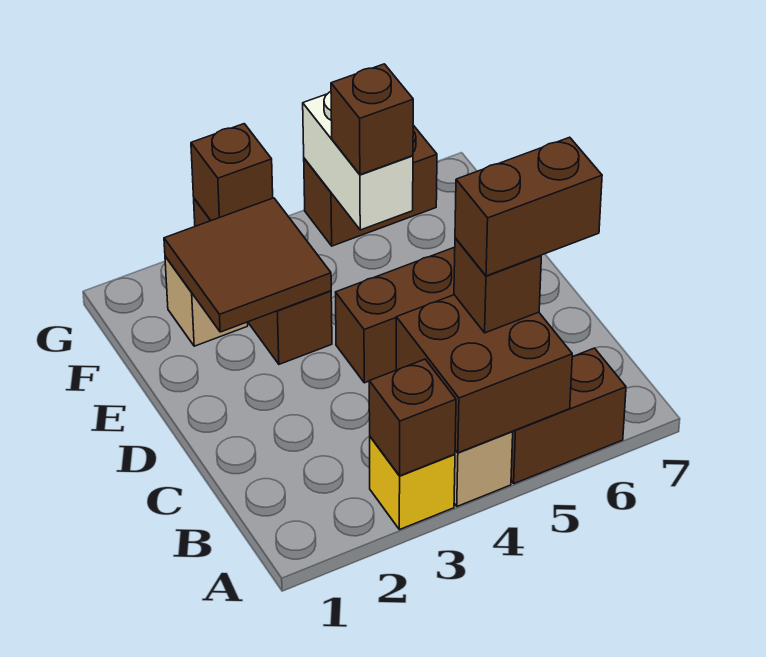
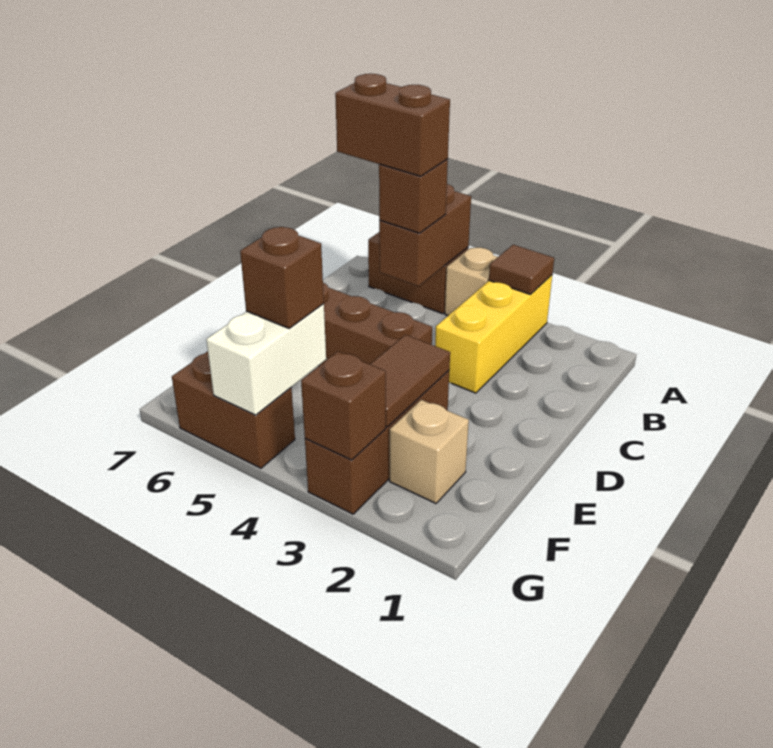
yellow brick A3 level 1 -> yellow brick A3:C3 level 1
brown brick A3 level 2 -> brown tile A3 level 2
brown brick A4:B5 level 2 -> brown brick A5:B5 level 2
brown tile E2:F3 level 2 -> brown tile E3:F3 level 2

